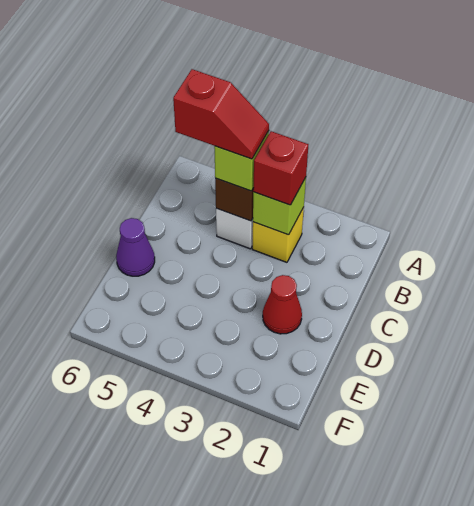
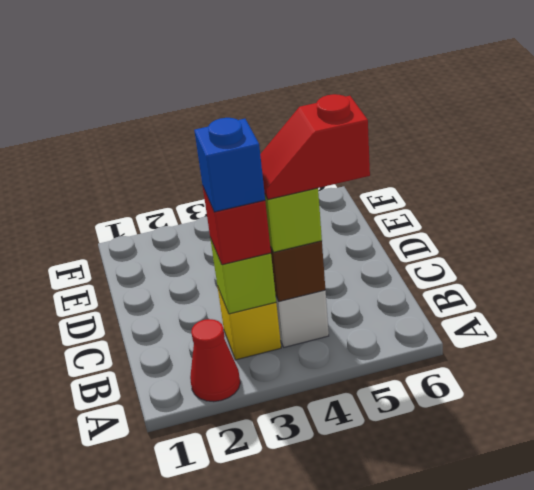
none -> blue brick B3 level 4
red cone D2 level 1 -> red cone A2 level 1
purple cone D6 level 1 -> none

